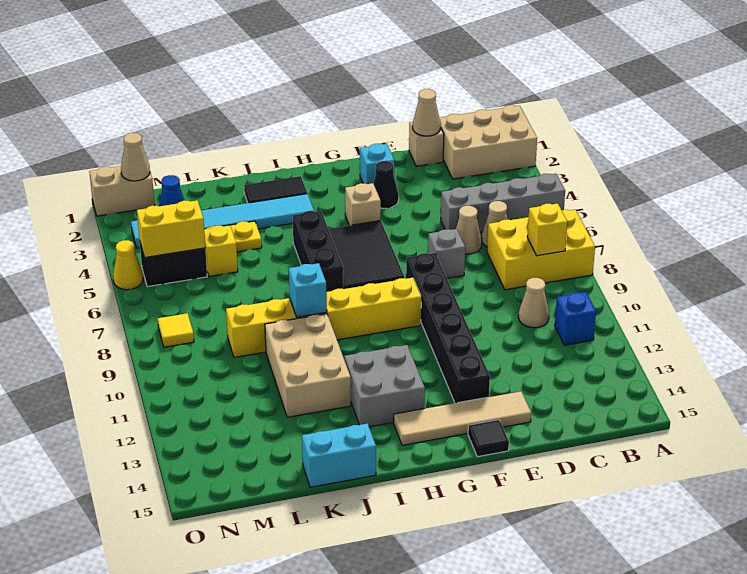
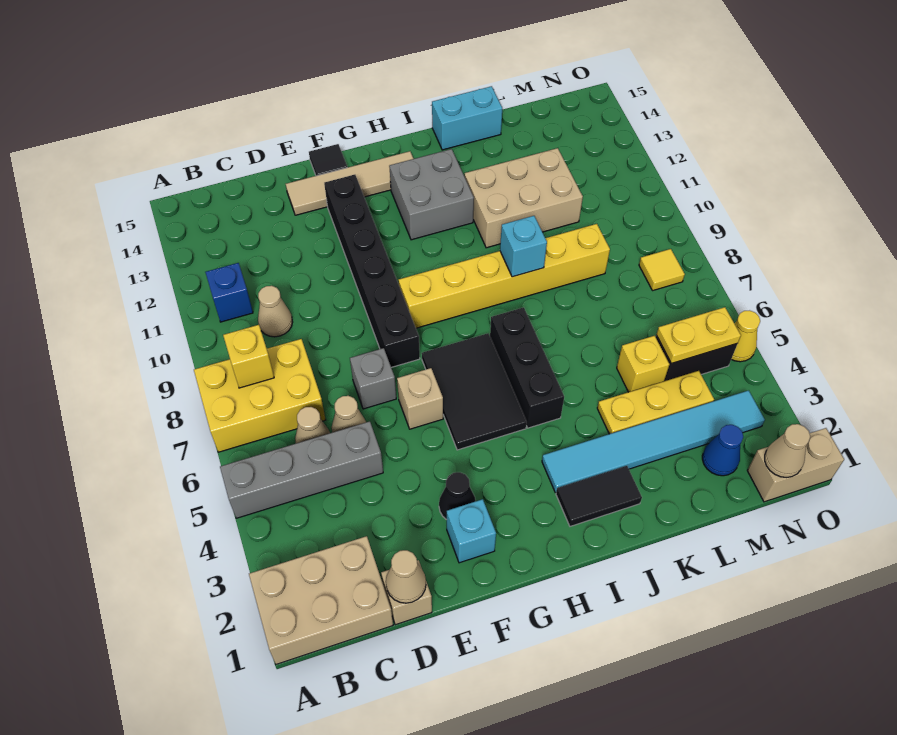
tan brick G4 level 1 -> tan brick F6 level 1
tan brick J10:K12 level 1 -> tan brick J11:L12 level 1
yellow brick M5:N5 level 2 -> yellow plate M5:N5 level 2

